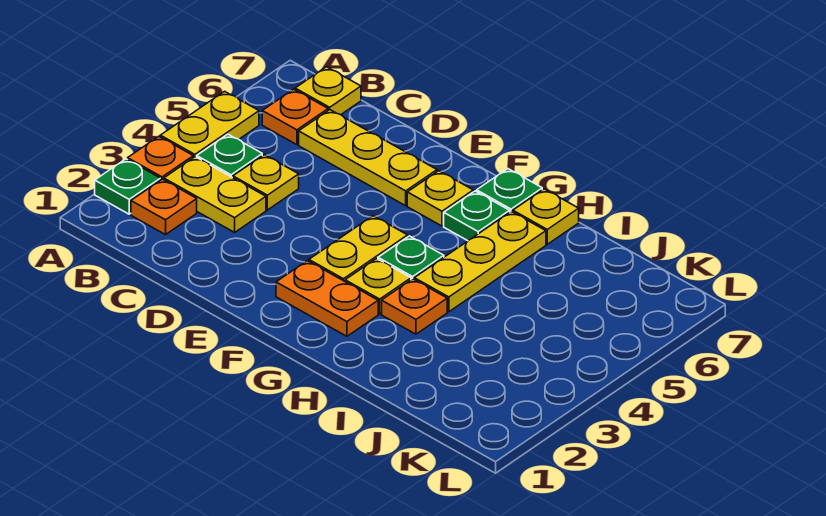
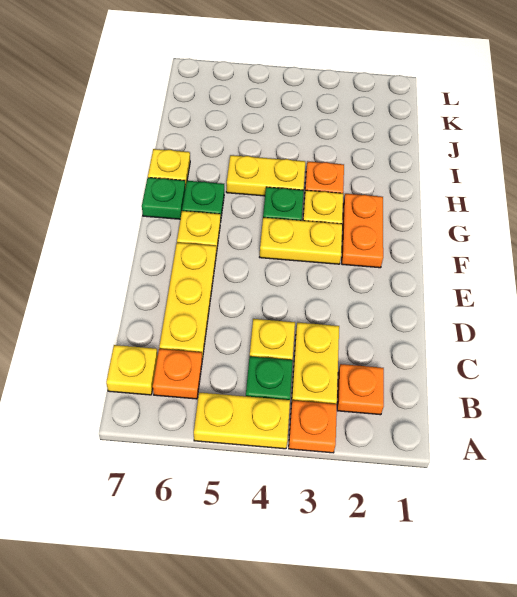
green plate A2 level 1 -> none
yellow plate H4:H6 level 1 -> yellow plate H4:H5 level 1

